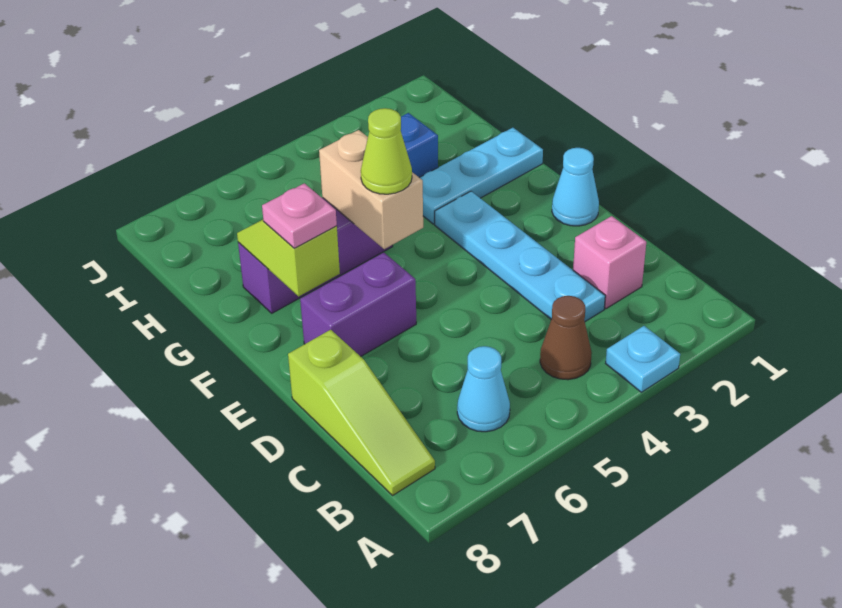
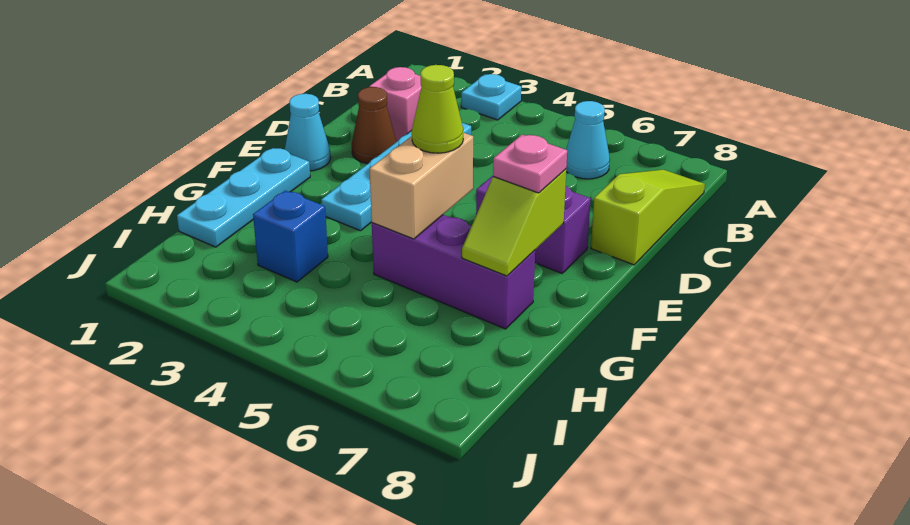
brown cone B4 level 1 -> brown cone D2 level 1
cyan plate G1:G3 level 1 -> cyan plate F1:H1 level 1

